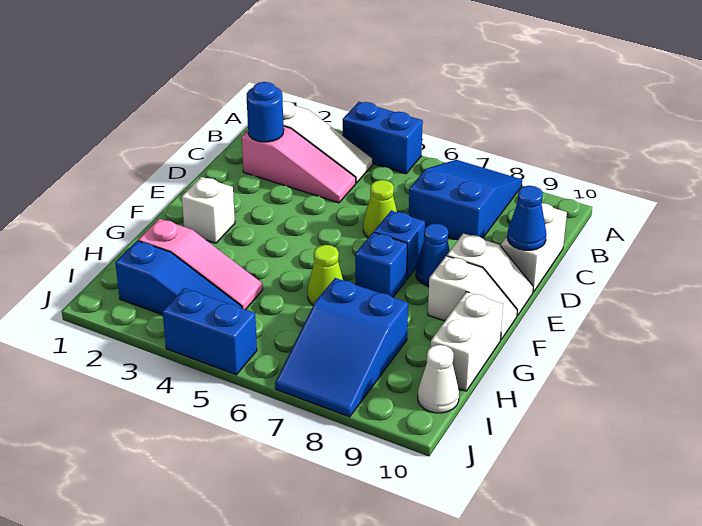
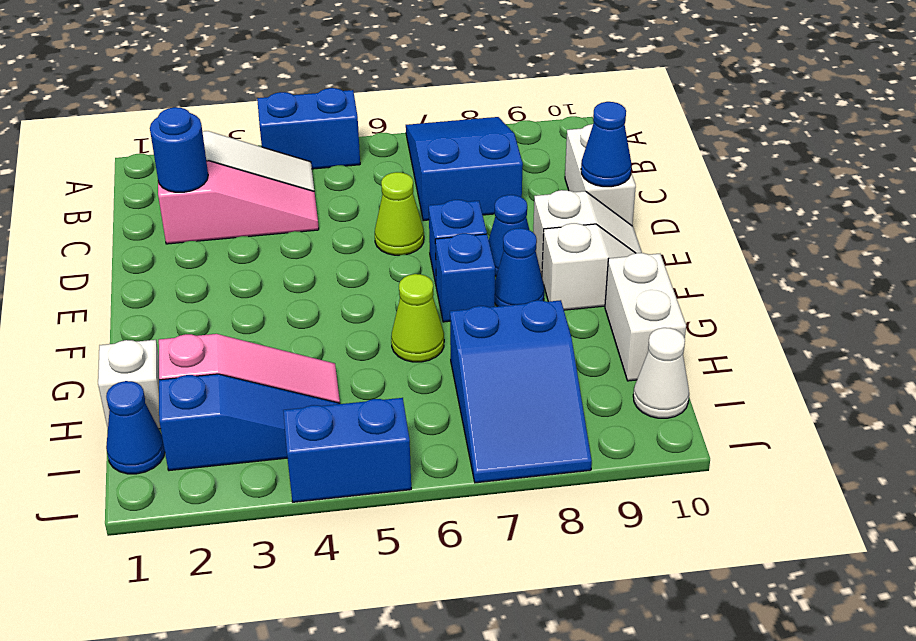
white brick F2 level 1 -> white brick H1 level 1
none -> blue cone F8 level 1
none -> blue cone I1 level 1

